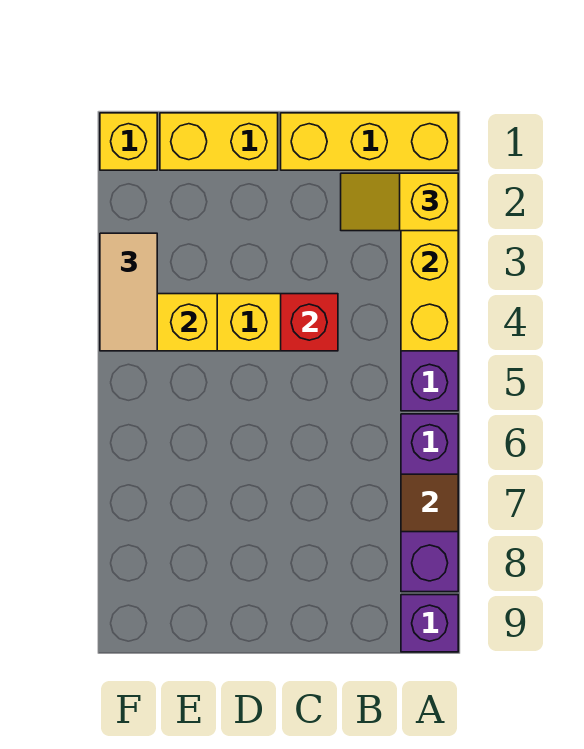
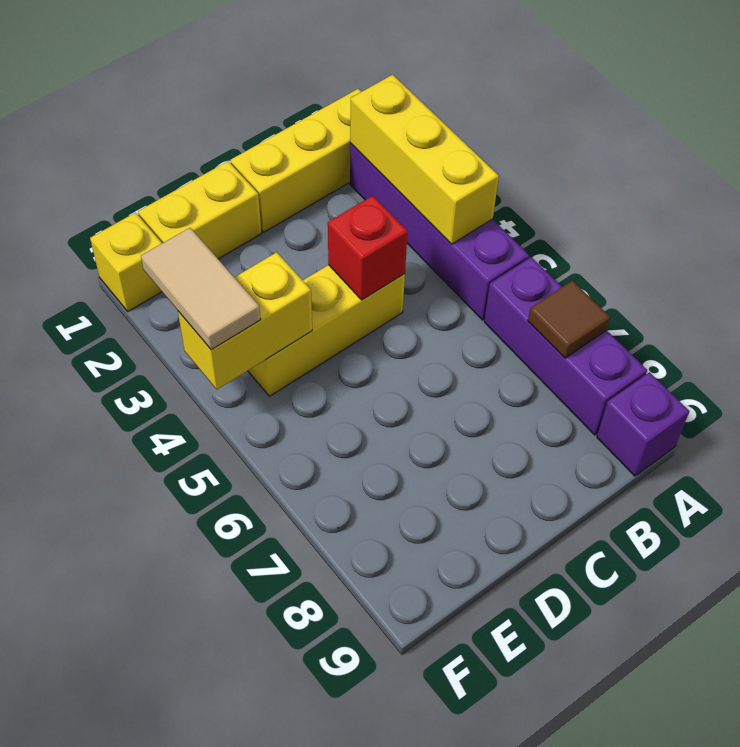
yellow slope A2:B2 level 3 top A -> none

